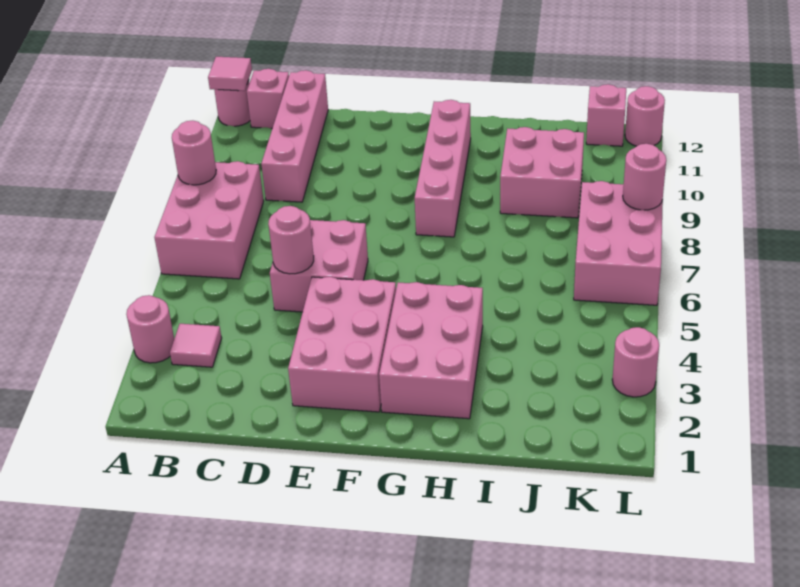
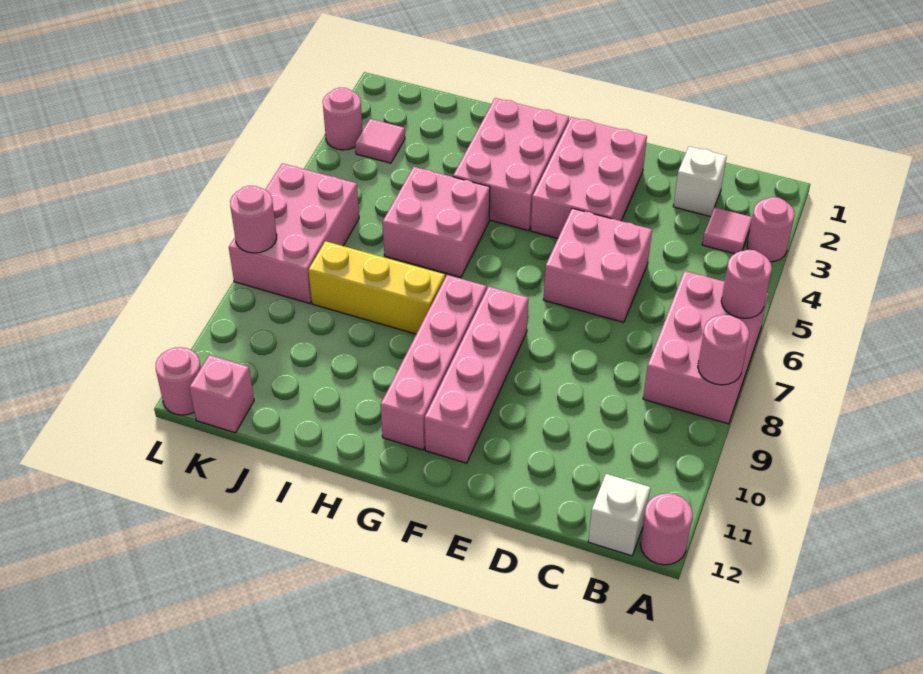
pink tile A12 level 2 -> pink tile K3 level 1
pink brick B12 level 1 -> white brick B12 level 1
none -> white brick C2 level 1
pink brick C9:C12 level 1 -> pink brick F8:F11 level 1
pink round brick D5 level 2 -> pink round brick A6 level 2
none -> yellow brick H8:J8 level 1
pink brick I9:J10 level 1 -> pink brick H5:I6 level 1

